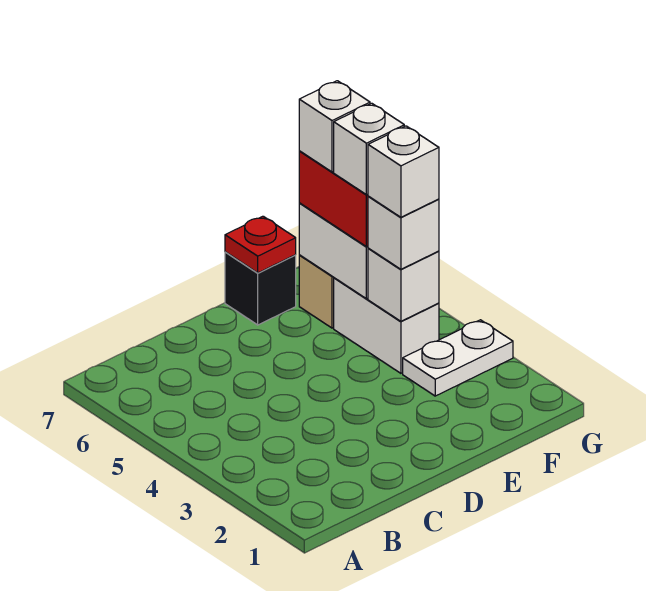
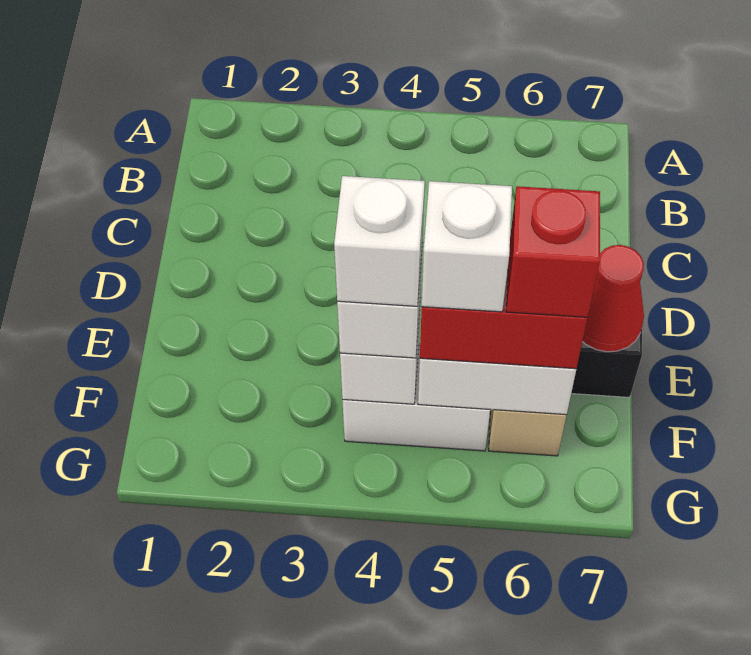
red plate E7 level 2 -> red cone E7 level 2
white plate F3:G3 level 1 -> none
white brick F6 level 4 -> red brick F6 level 4

